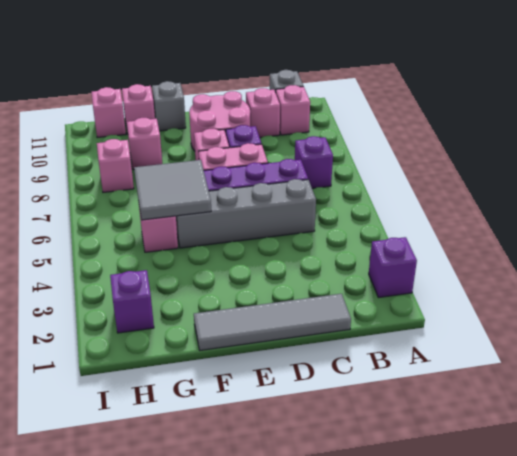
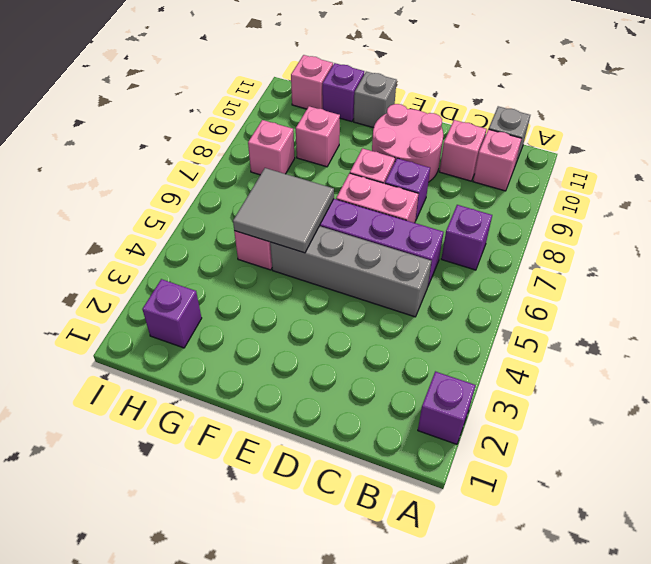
grey tile C1:F1 level 1 -> none
pink brick G11 level 1 -> purple brick G11 level 1

